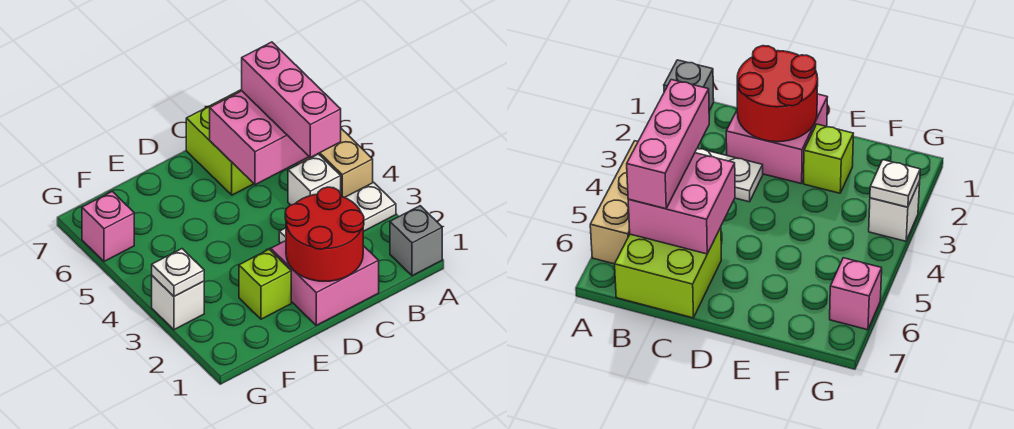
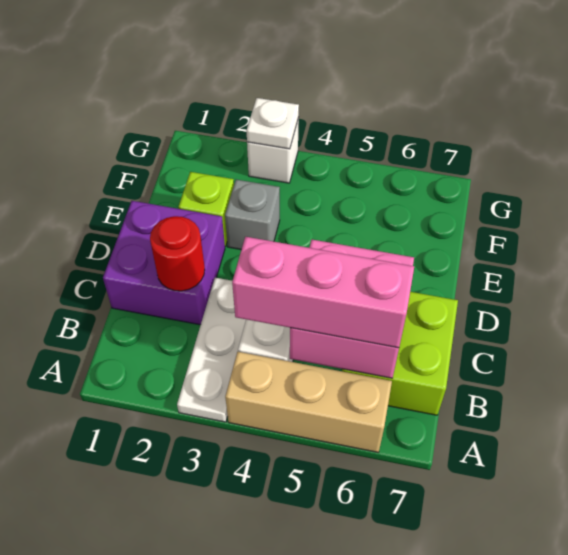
grey brick A1 level 1 -> grey brick E3 level 1
pink brick C1:D2 level 1 -> purple brick C1:D2 level 1
red round brick C1:D2 level 2 -> red round brick C2 level 2
pink brick G6 level 1 -> none

